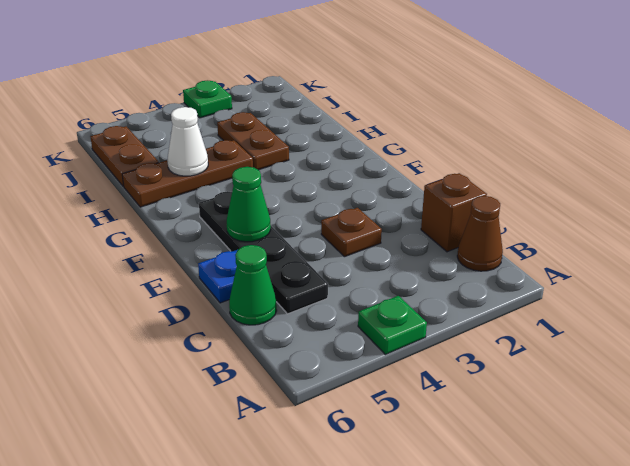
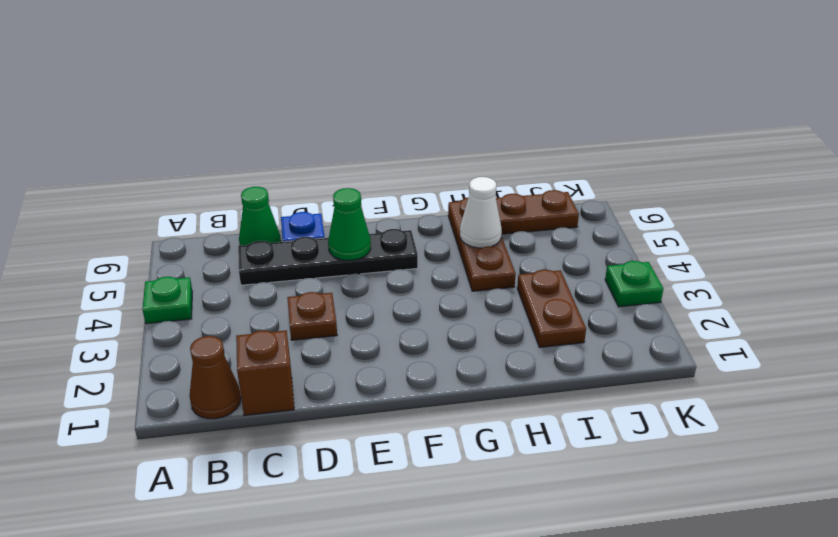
brown plate H3:I3 level 1 -> brown plate I2:I3 level 1

